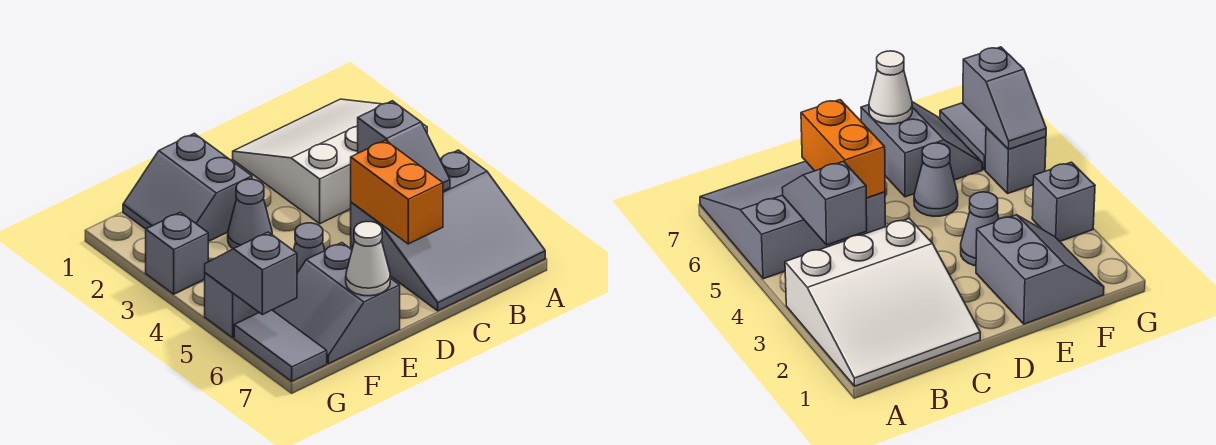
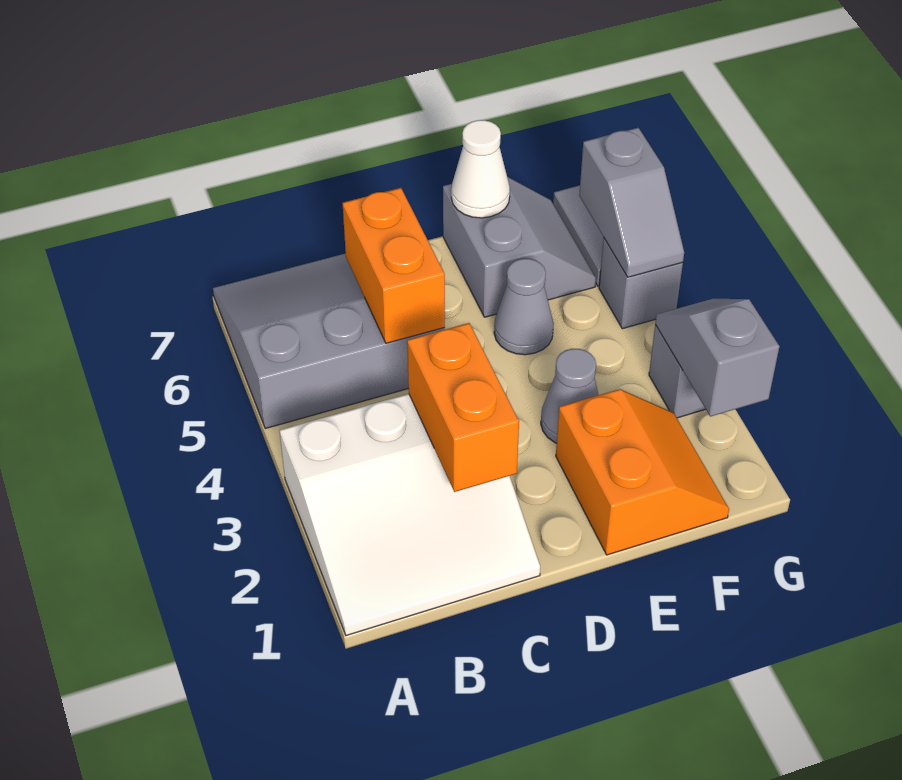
grey slope B4:B5 level 2 top 4 -> grey slope G2:G3 level 2 top 2
none -> orange brick C2:C3 level 2
grey slope E1:F2 level 1 top E -> orange slope E1:F2 level 1 top E

